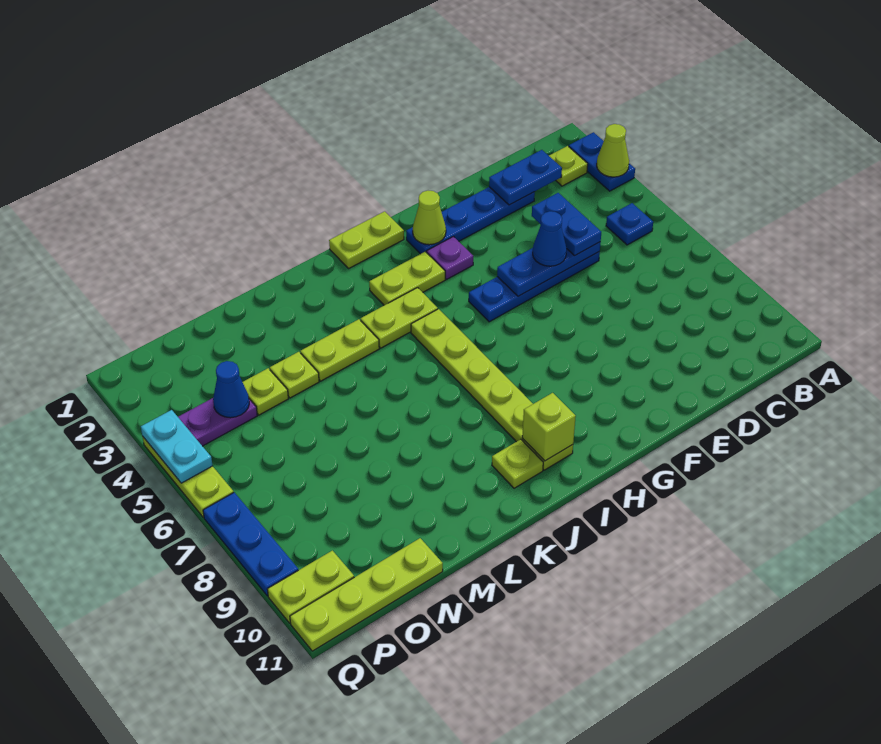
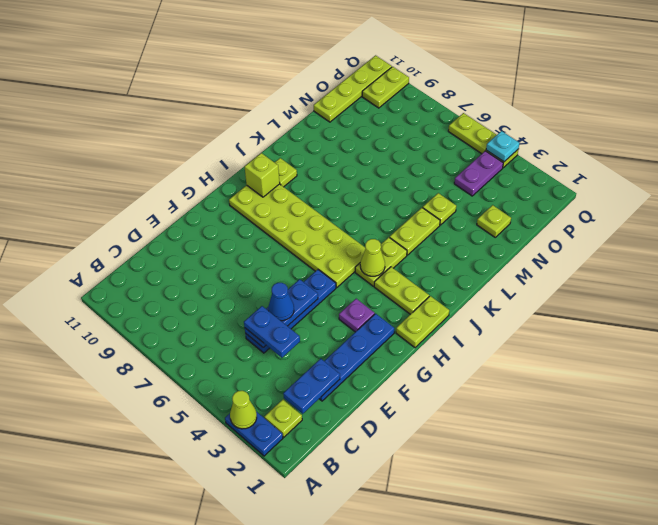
blue plate B5 level 1 -> none
lime cone G2 level 2 -> lime cone I4 level 2
lime plate H3:I3 level 1 -> lime plate I2:I3 level 1
lime plate I5:I10 level 1 -> lime plate H5:I10 level 1
lime plate N4 level 1 -> lime plate N2 level 1
blue cone O4 level 2 -> none
cyan plate Q4:Q5 level 2 -> cyan plate Q4 level 2
blue plate Q7:Q9 level 1 -> none

